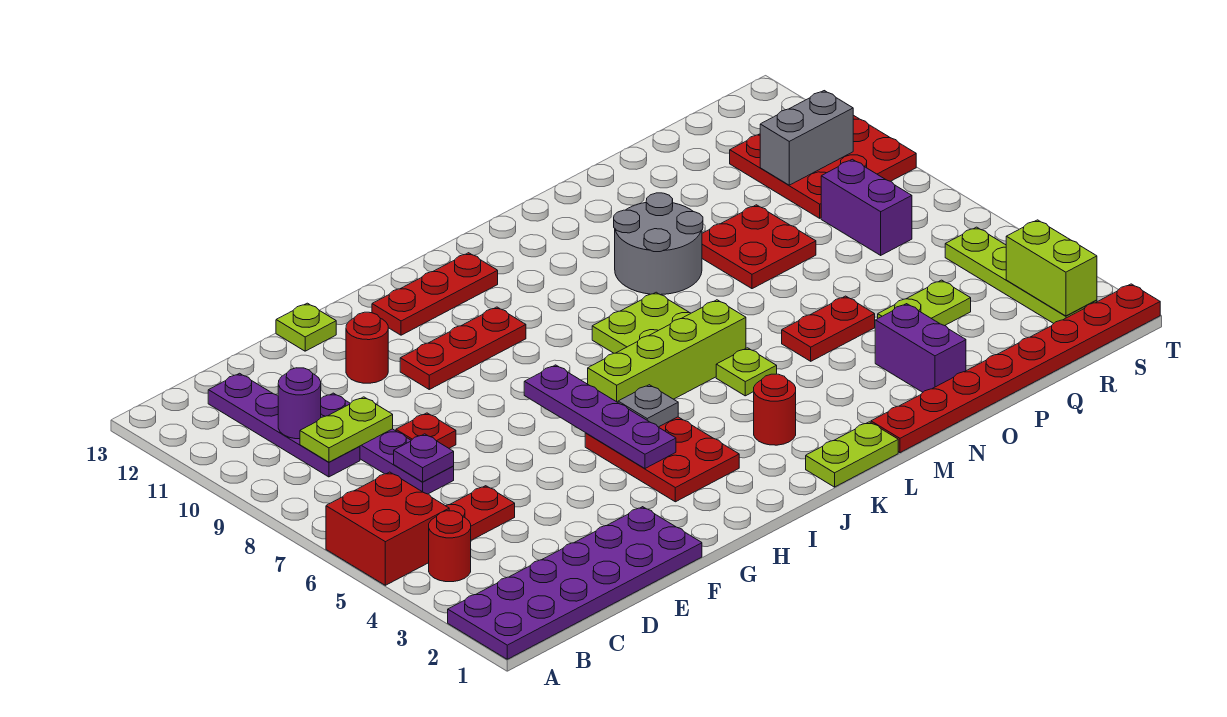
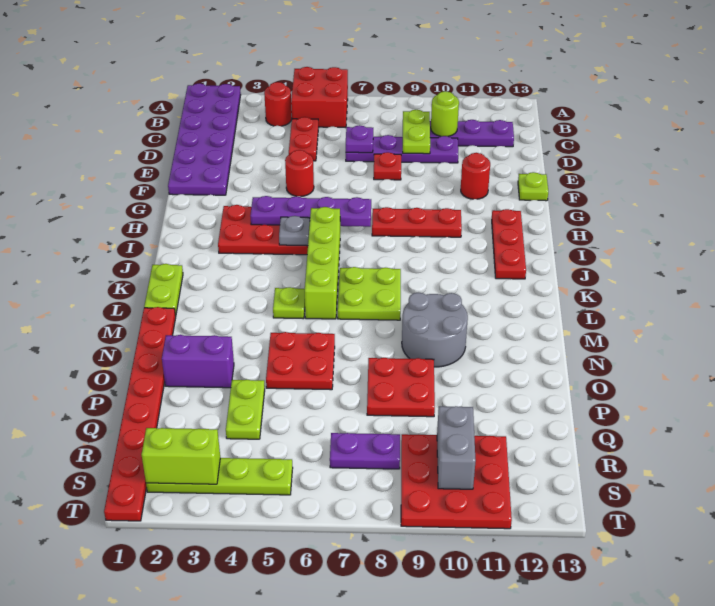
purple round brick C10 level 2 -> lime round brick C10 level 2
red plate G10:I10 level 1 -> red plate H8:H10 level 1
red round brick K3 level 1 -> red round brick F5 level 1
red plate N5:O5 level 1 -> red plate N5:O6 level 1
purple brick R7:R8 level 1 -> purple plate R7:R8 level 1

